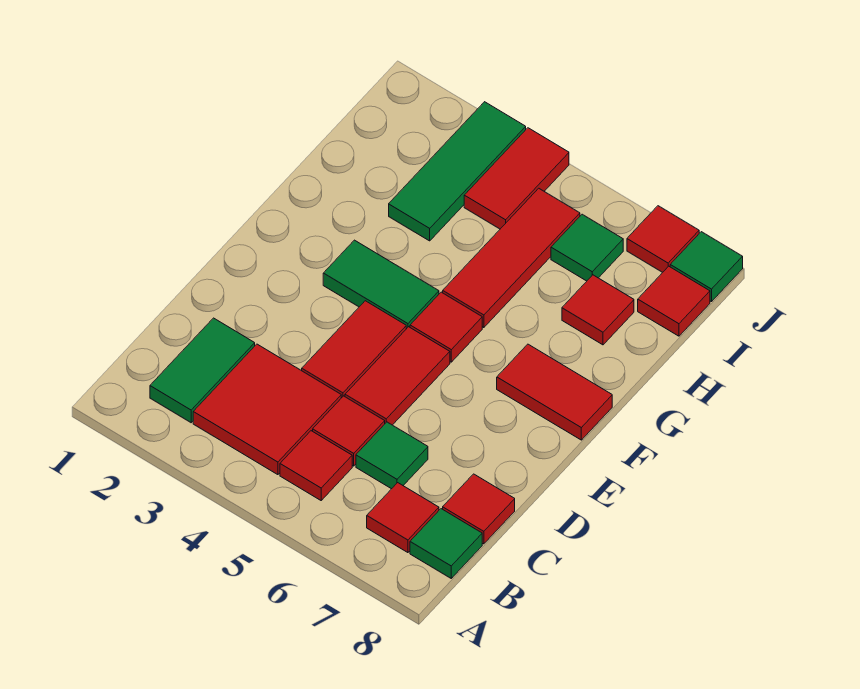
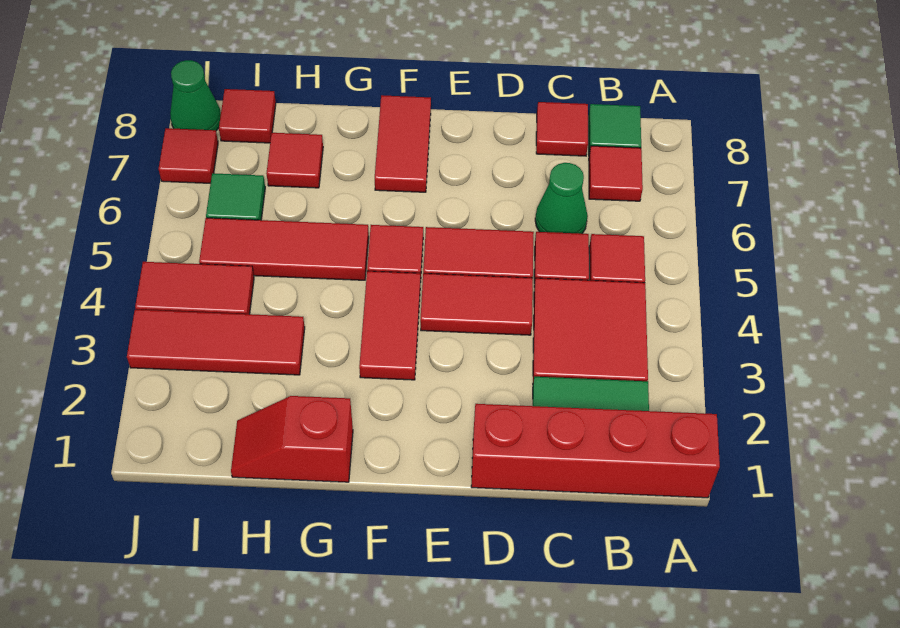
none -> red brick A1:D1 level 1
green tile C6 level 1 -> green cone C6 level 1
green tile F3:F4 level 1 -> red tile F3:F4 level 1
none -> red slope G1:H1 level 1 top G
green tile H3:J3 level 1 -> red tile H3:J3 level 1
green tile J8 level 1 -> green cone J8 level 1

